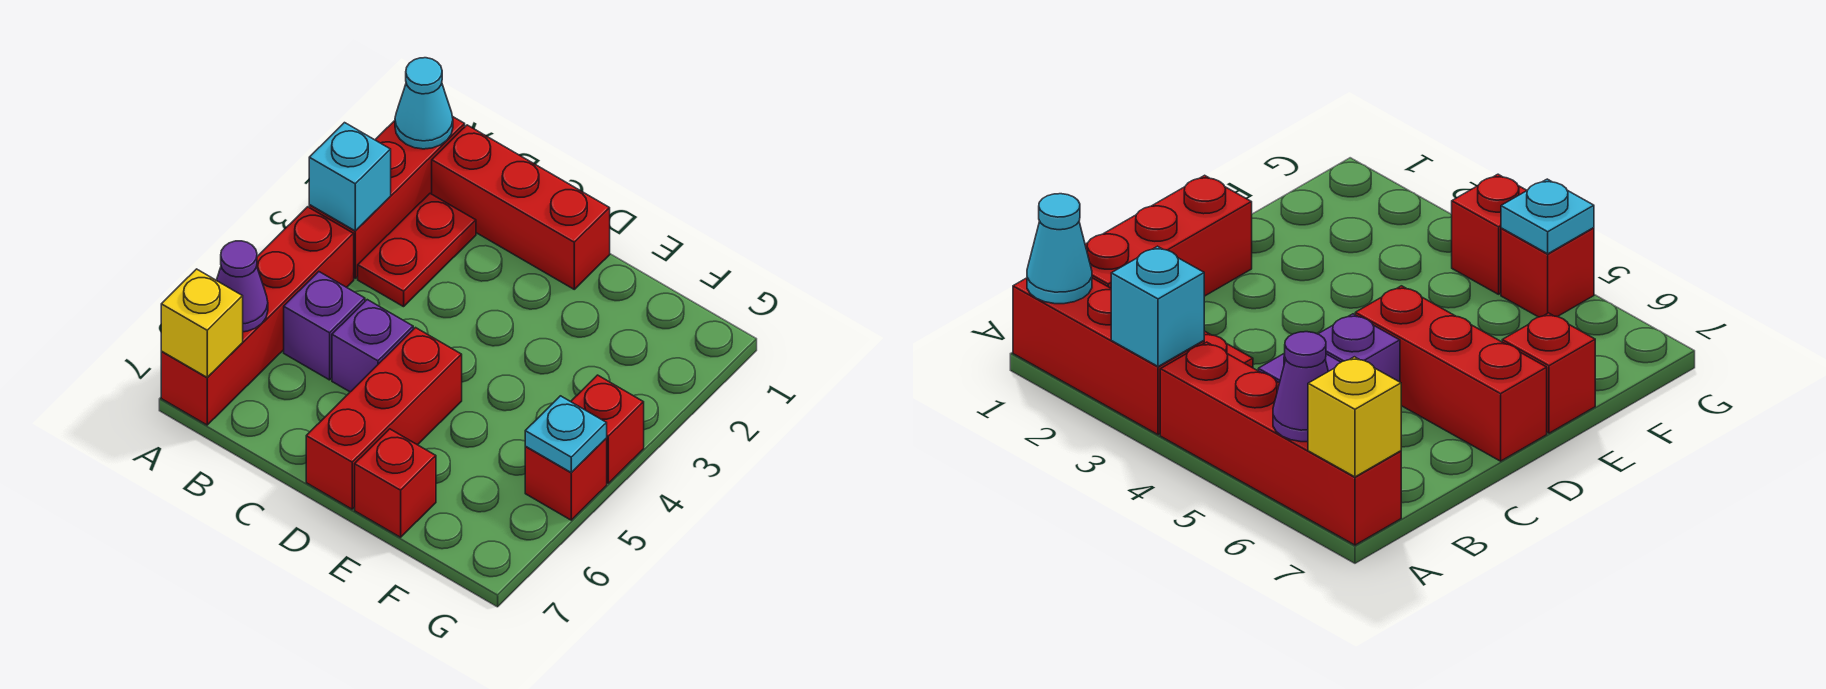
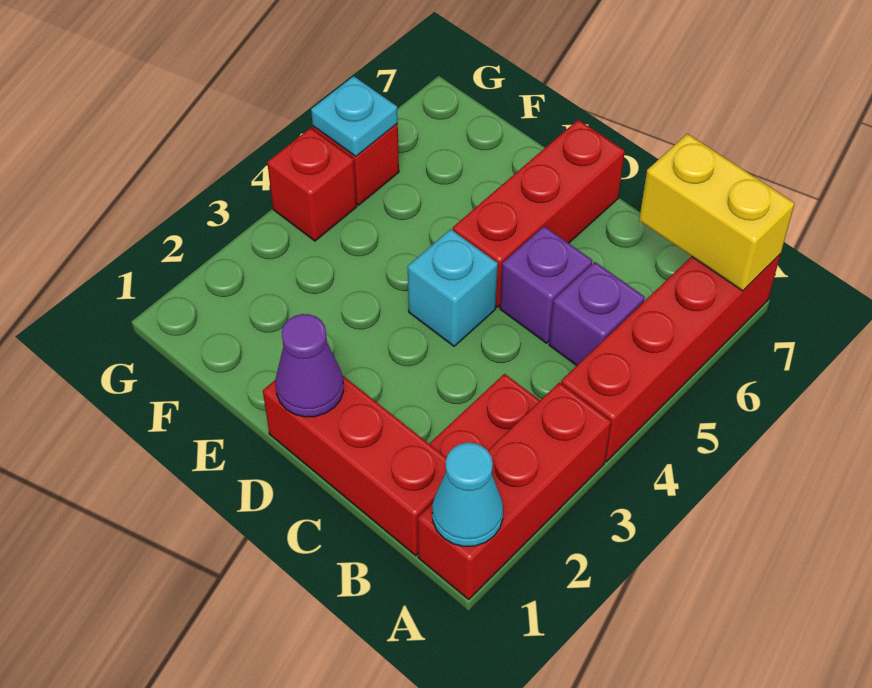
cyan brick A3 level 2 -> cyan brick D4 level 1
purple cone A6 level 2 -> purple cone D1 level 2
yellow brick A7 level 2 -> yellow brick A7:B7 level 2
red brick E7 level 1 -> none

